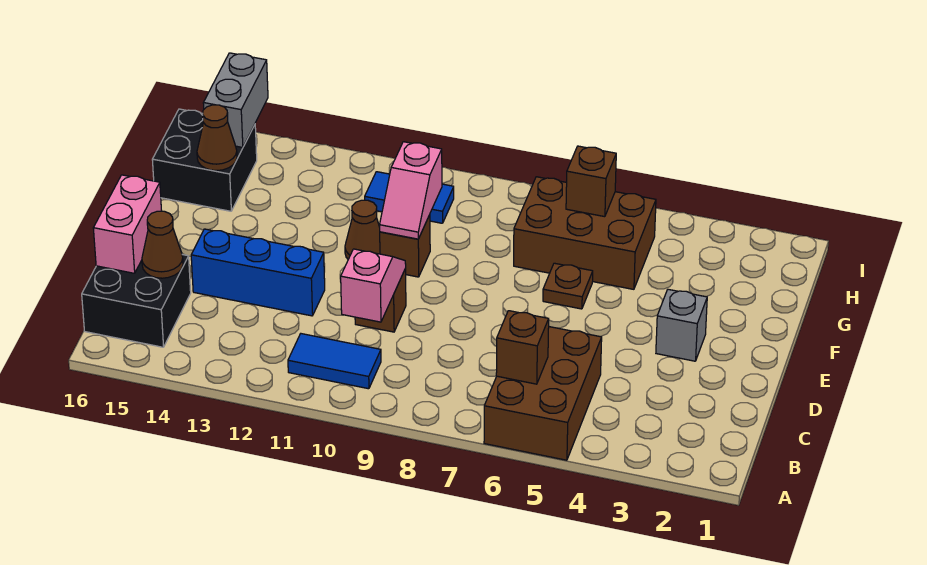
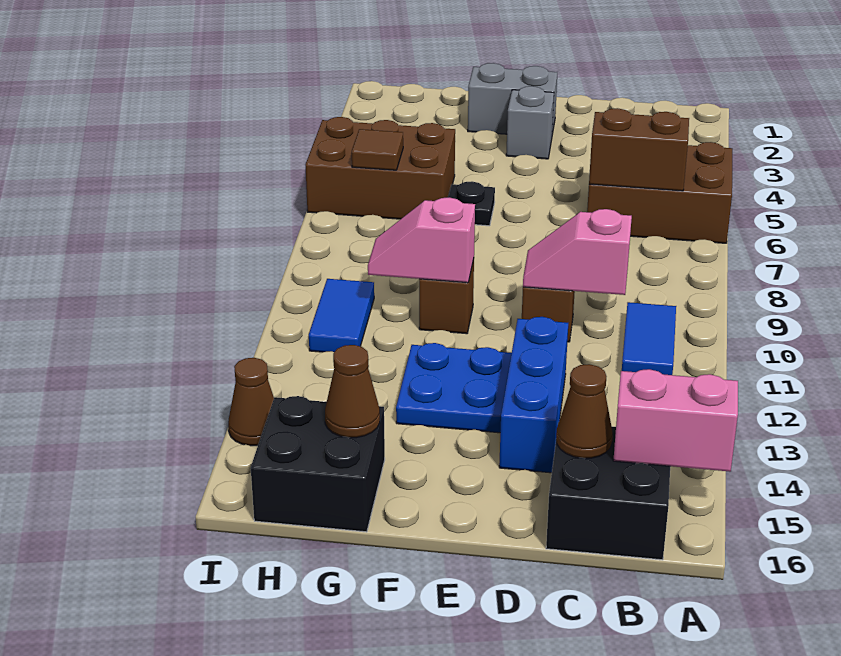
brown brick B6 level 2 -> brown brick B6:C6 level 2
pink brick C16:D16 level 2 -> pink brick A15:B15 level 2
none -> blue plate E12:F13 level 1
brown plate F6 level 1 -> black plate F6 level 1
pink slope F10:G10 level 2 top G -> pink slope F10:G10 level 2 top F
brown cone F11 level 1 -> brown cone I14 level 1
brown brick G5:H7 level 1 -> brown brick G5:I6 level 1
brown brick H6 level 2 -> brown tile H6 level 2
grey brick H15:I15 level 2 -> grey brick E2:F2 level 1

